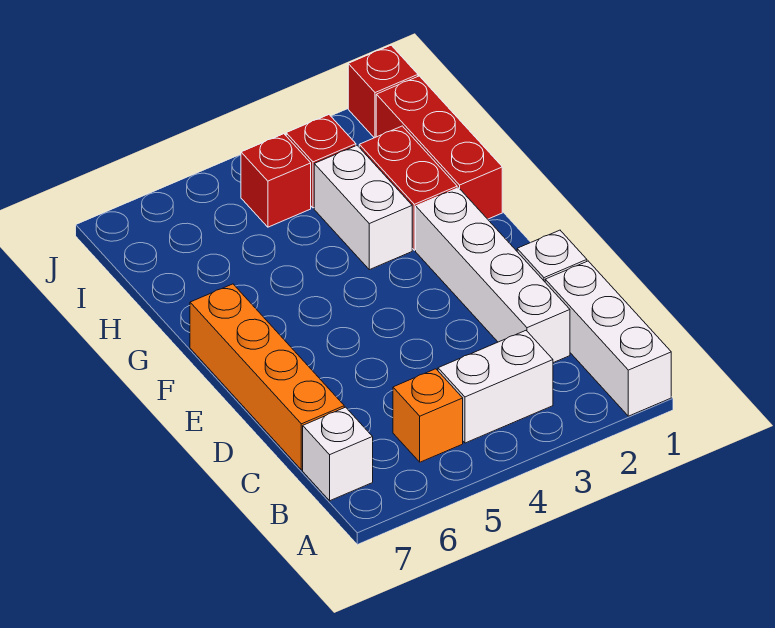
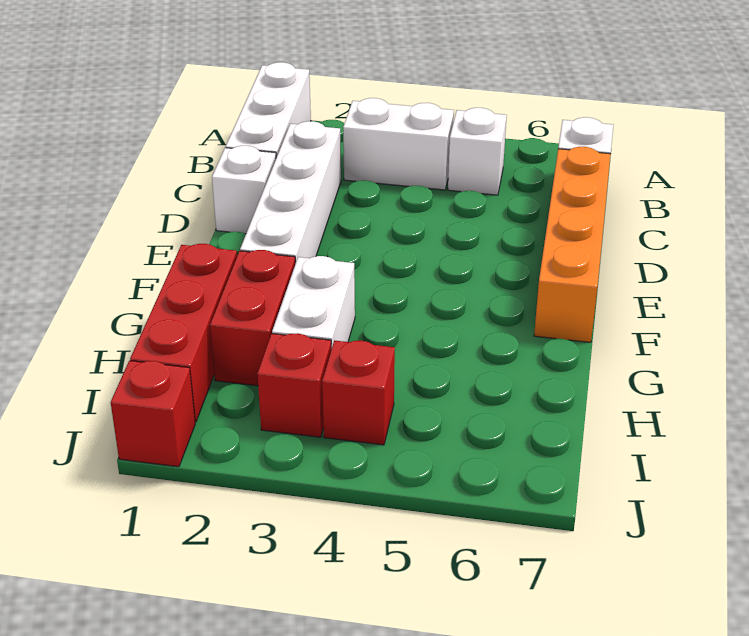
orange brick B5 level 1 -> white brick B5 level 1

